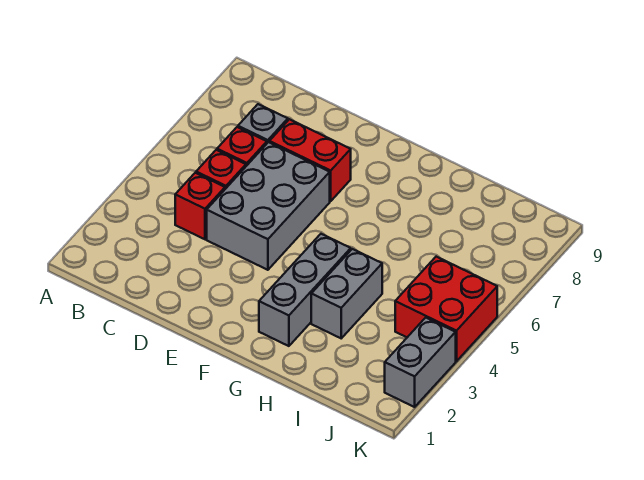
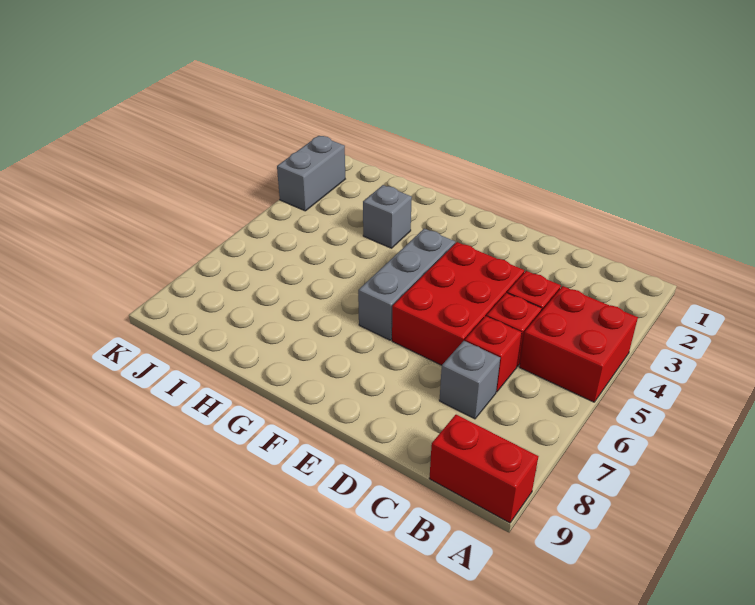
grey brick D4:E6 level 1 -> red brick D4:E6 level 1
red brick D7:E7 level 1 -> red brick A9:B9 level 1
grey brick G2:G4 level 1 -> grey brick F4:F6 level 1
grey brick H3:H4 level 1 -> grey brick H3 level 1
red brick J4:K5 level 1 -> red brick A4:B5 level 1

